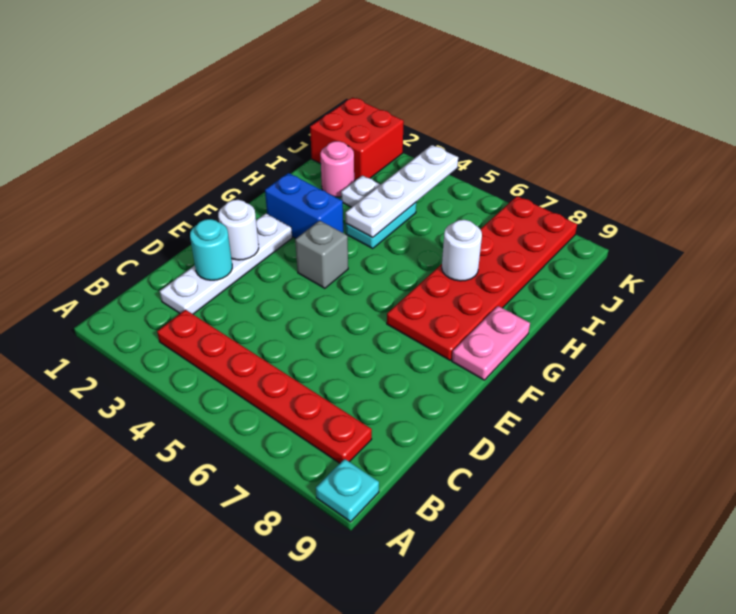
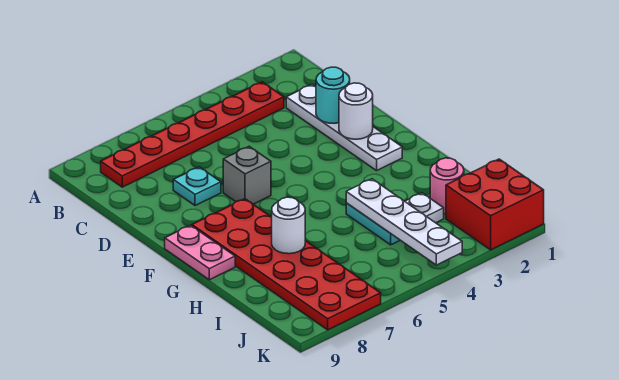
cyan plate A9 level 1 -> cyan plate D7 level 1
grey brick F4 level 1 -> grey brick E6 level 1
blue brick G2:G3 level 1 -> none

